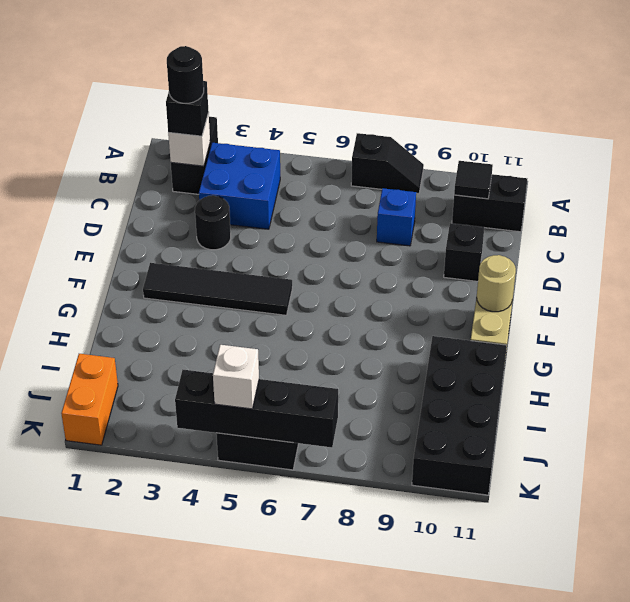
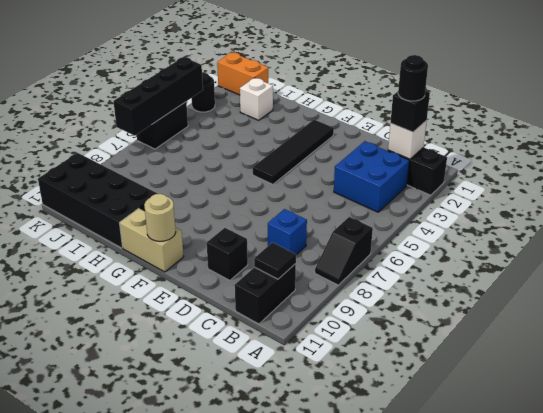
black round brick D3 level 1 -> black round brick K3 level 1
white brick K5 level 3 -> white brick I2 level 1

